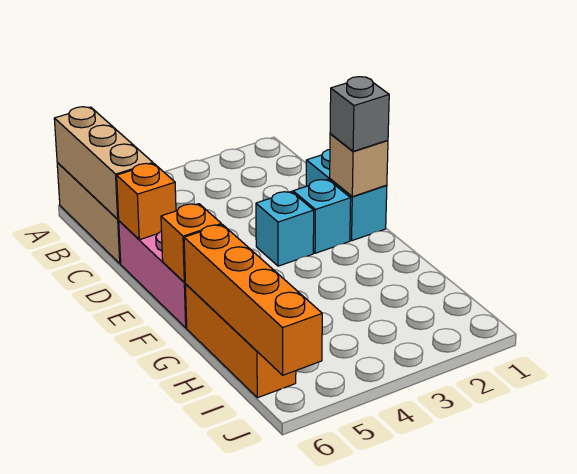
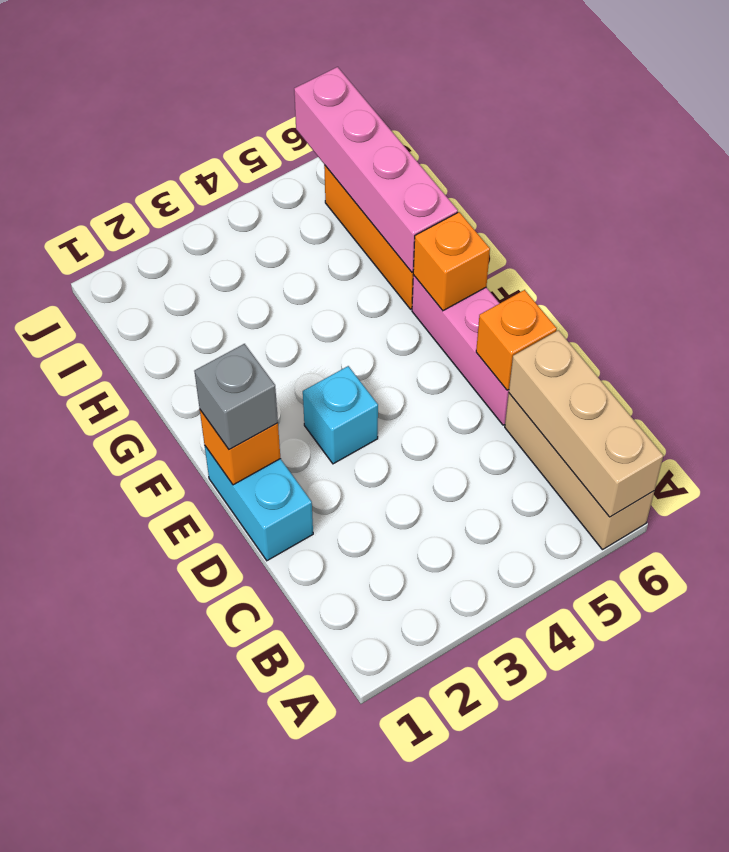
tan brick E1 level 2 -> orange brick E1 level 2
cyan brick E2 level 1 -> none
orange brick G6:J6 level 2 -> pink brick G6:J6 level 2

